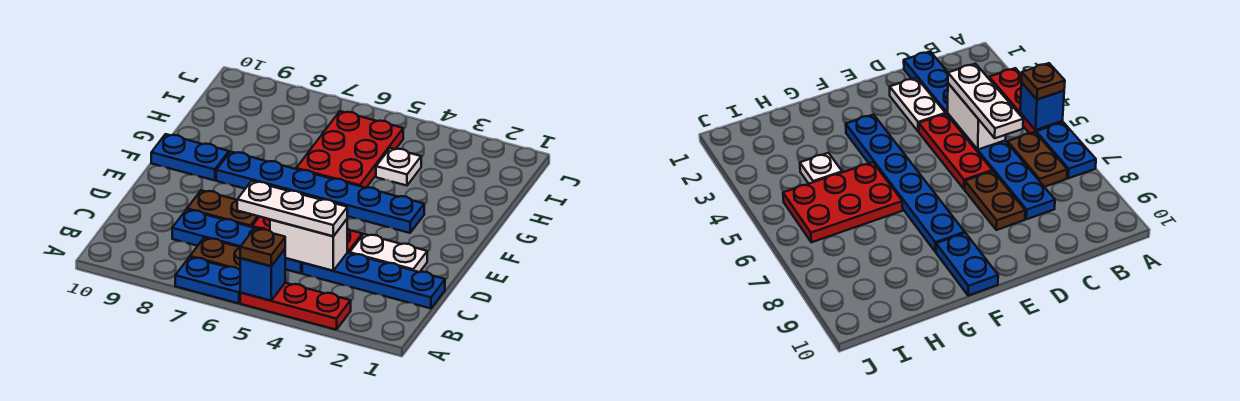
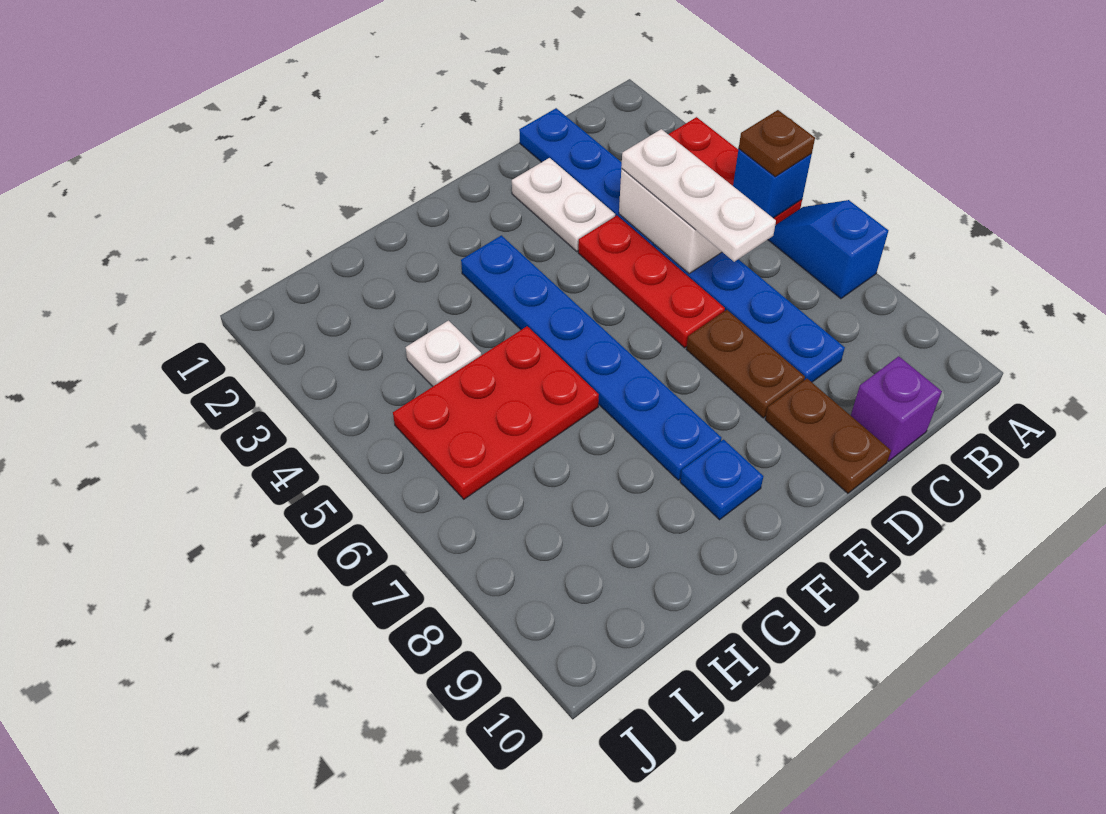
blue plate A6:A7 level 1 -> blue slope A6:A7 level 1 top 7
brown plate B6:B7 level 1 -> brown plate D9:D10 level 1
none -> purple brick C10 level 1
blue plate F9:F10 level 1 -> blue plate F9 level 1

